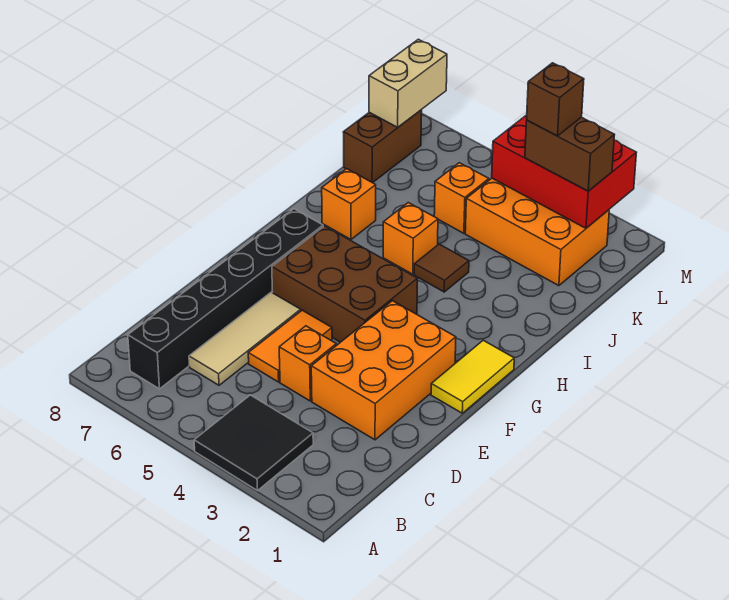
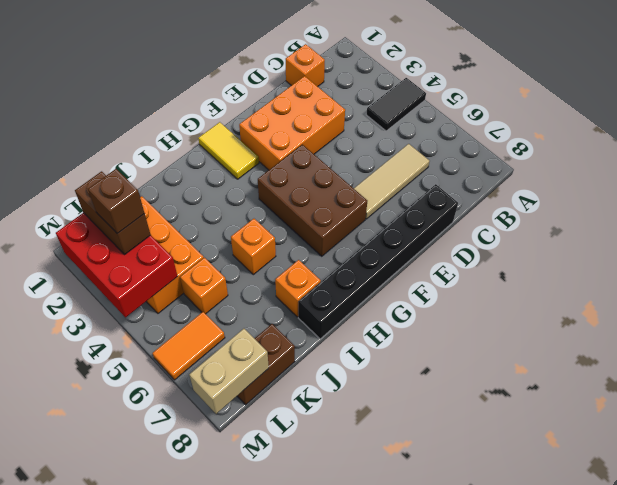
black tile A3:B4 level 1 -> black tile A4:B4 level 1
black brick B7:G7 level 1 -> black brick D8:I8 level 1
orange brick D4 level 1 -> orange brick C1 level 1
orange tile D5:E5 level 1 -> orange tile L6:M6 level 1
yellow tile F1:G1 level 1 -> yellow tile G1:G2 level 1
brown tile I4 level 1 -> none

